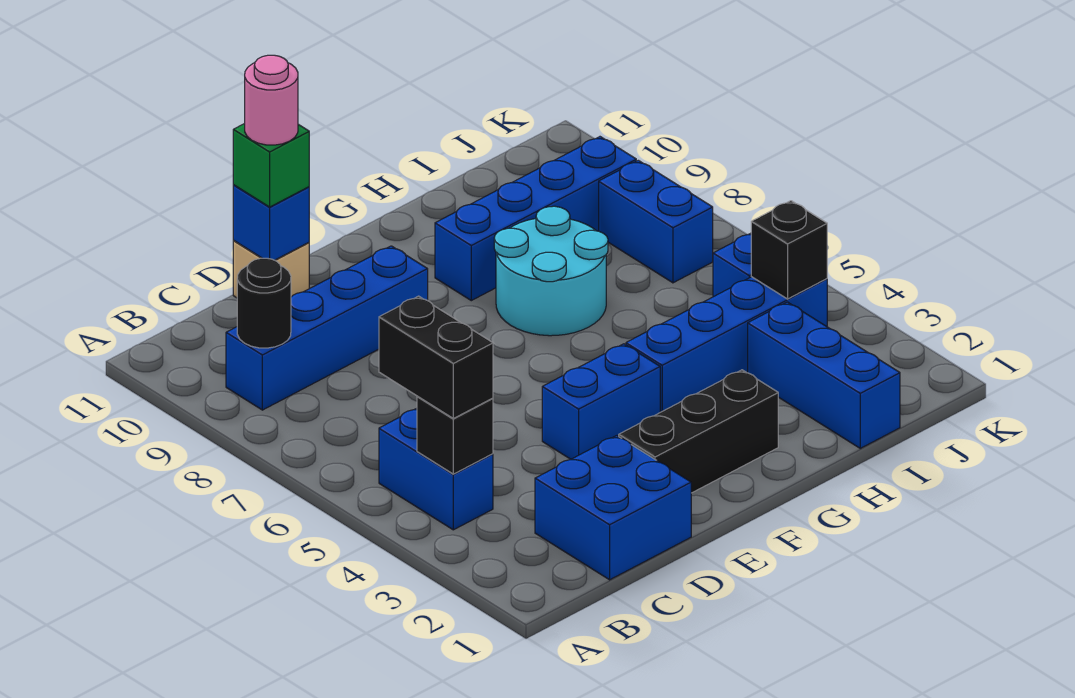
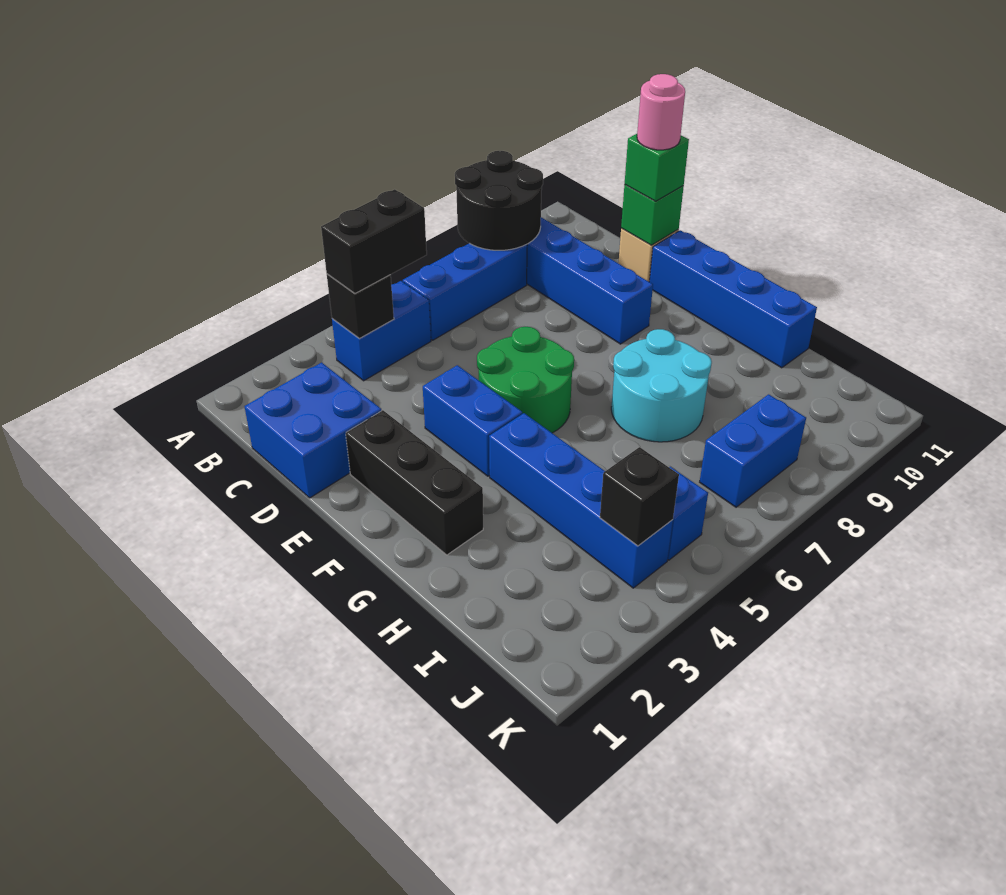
black round brick B9 level 2 -> black round brick A8:B9 level 2
blue brick D11 level 2 -> green brick D11 level 2
none -> green round brick E5:F6 level 1
blue brick G9:J9 level 1 -> blue brick E11:H11 level 1
blue brick I1:I3 level 1 -> blue brick B6:B8 level 1

